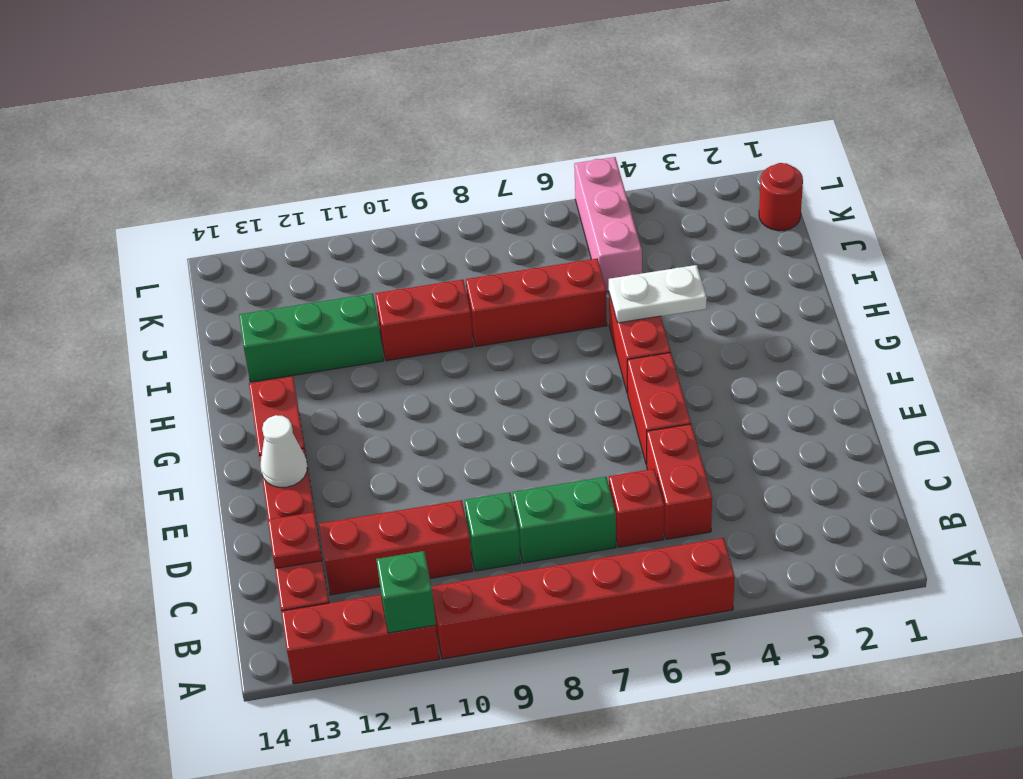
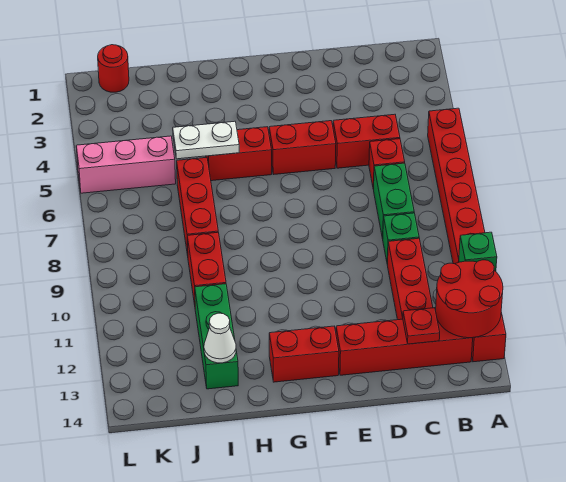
none -> red round brick A12:B13 level 2
white cone E13 level 2 -> white cone I13 level 2
white plate H4:H5 level 2 -> white plate H5:I5 level 2

